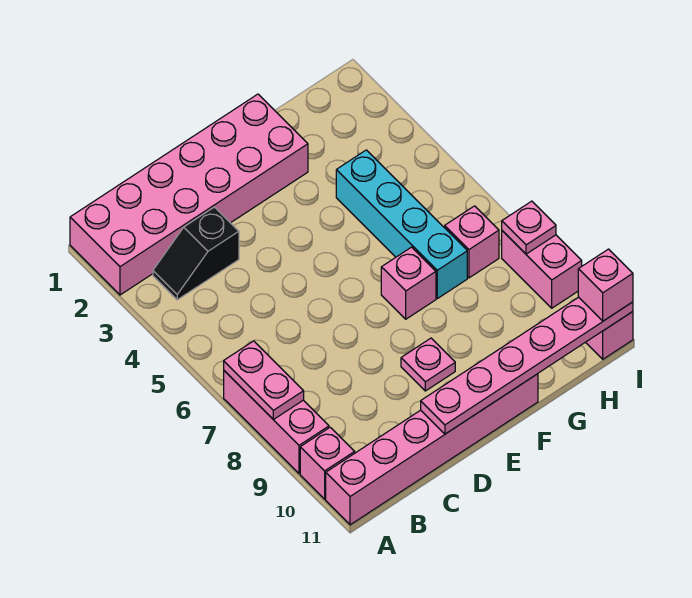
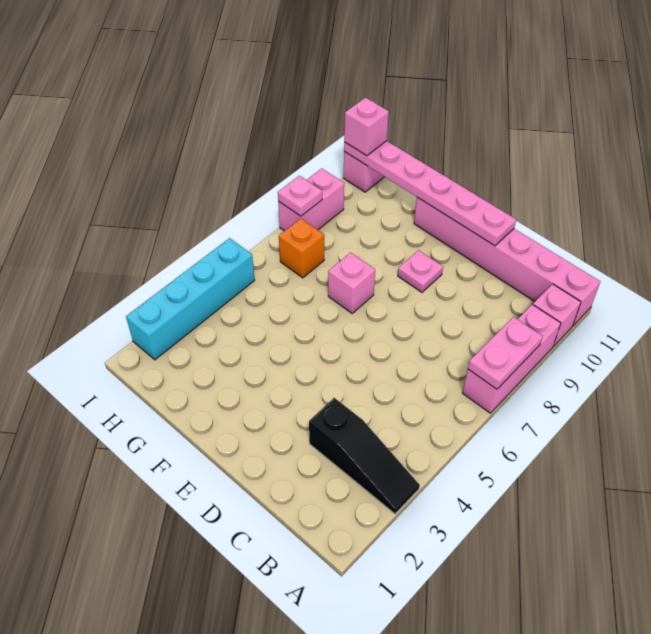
pink brick A1:F2 level 1 -> none
black slope B3:C3 level 1 top C -> black slope A3:C3 level 1 top C
cyan brick G4:G7 level 1 -> cyan brick I2:I5 level 1
pink brick H7 level 1 -> orange brick H7 level 1

